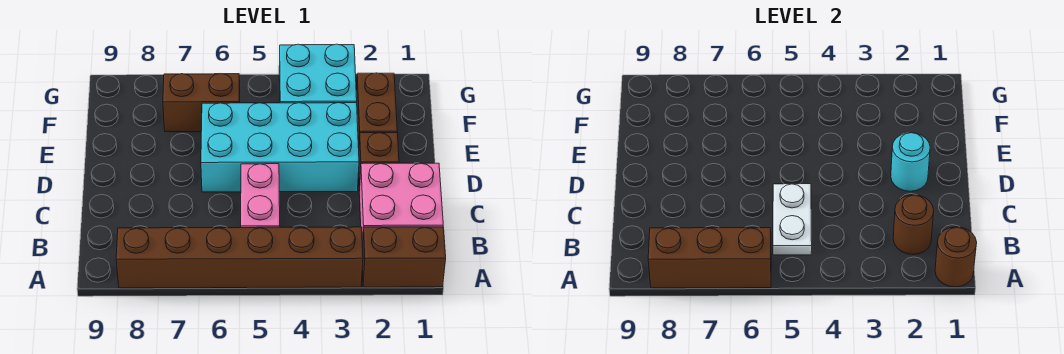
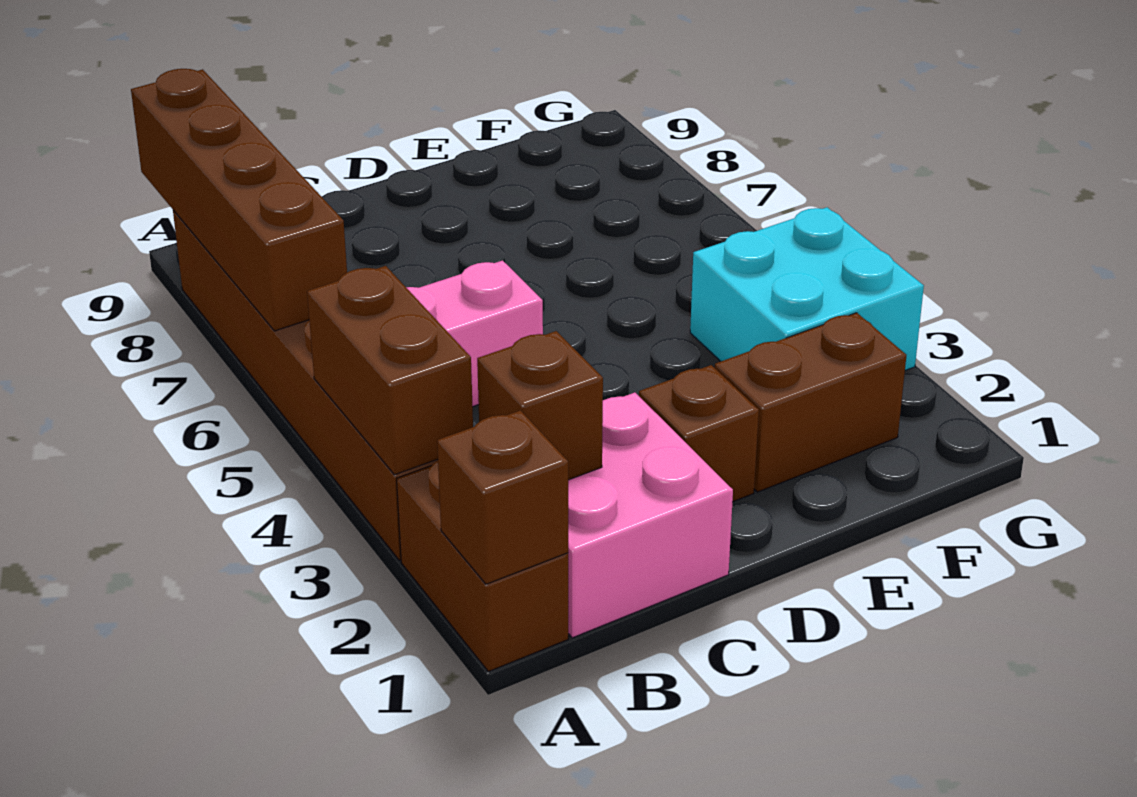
brown round brick A1 level 2 -> brown brick A1 level 2
brown brick A6:A8 level 2 -> brown brick A6:A9 level 2
brown round brick B2 level 2 -> brown brick B2 level 2
white plate B5:C5 level 2 -> none
cyan round brick D2 level 2 -> none
cyan brick D3:E6 level 1 -> none
brown brick F6:F7 level 1 -> brown brick A3:A4 level 2

